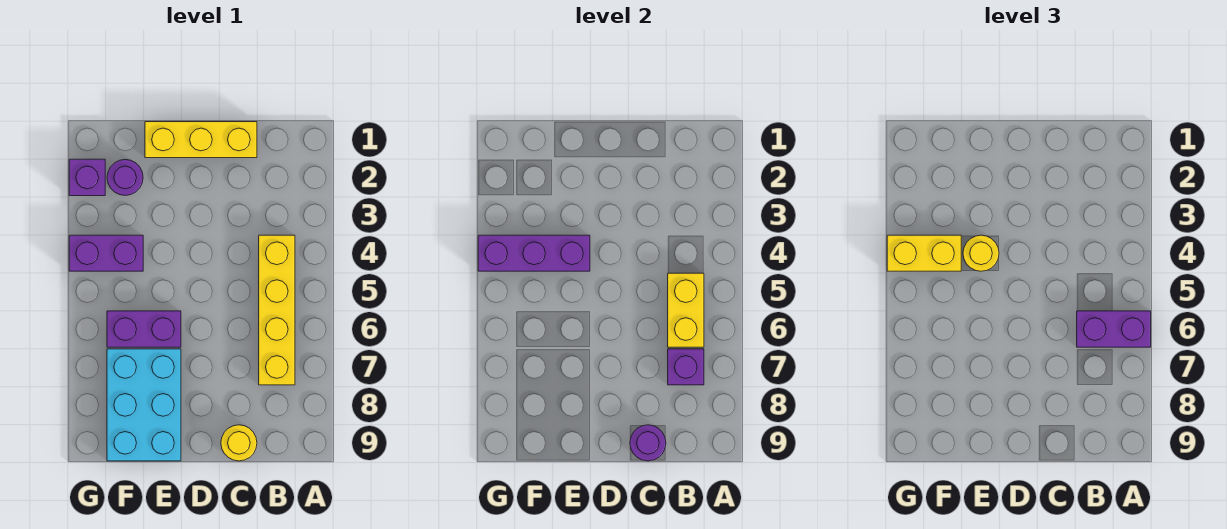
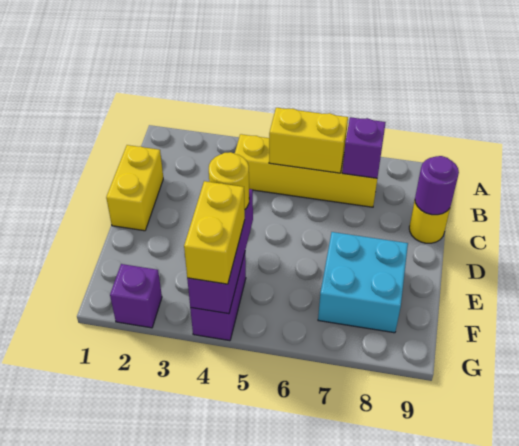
purple brick A6:B6 level 3 -> none
yellow brick C1:E1 level 1 -> yellow brick C1:D1 level 1
purple brick E6:F6 level 1 -> none
cyan brick E7:F9 level 1 -> cyan brick E7:F8 level 1
purple round brick F2 level 1 -> none

